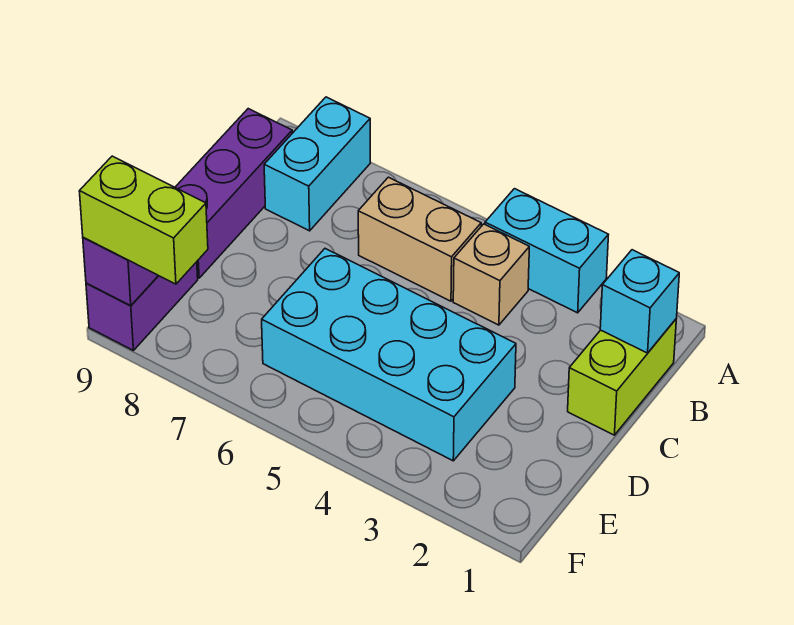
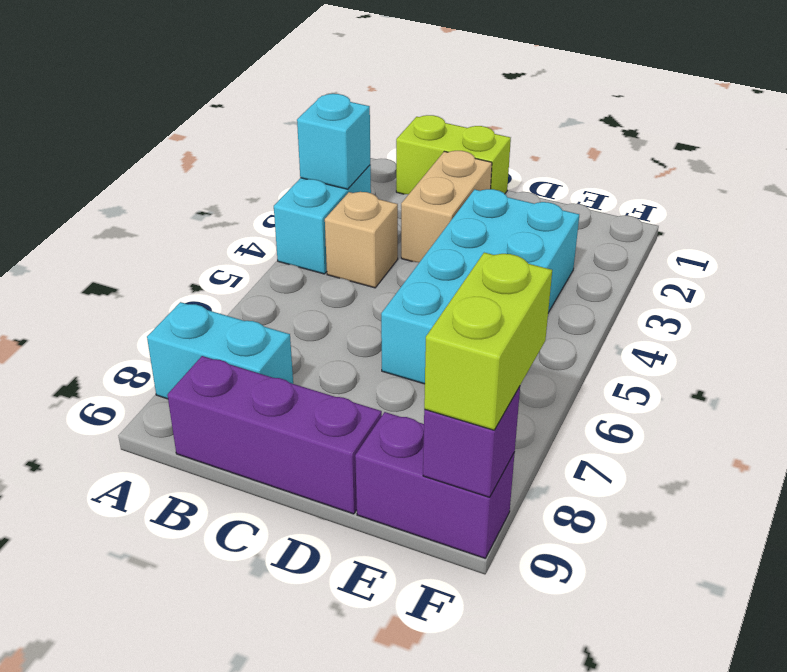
cyan brick B1 level 2 -> cyan brick A3 level 2
tan brick B5:B6 level 1 -> tan brick C2:C3 level 1

